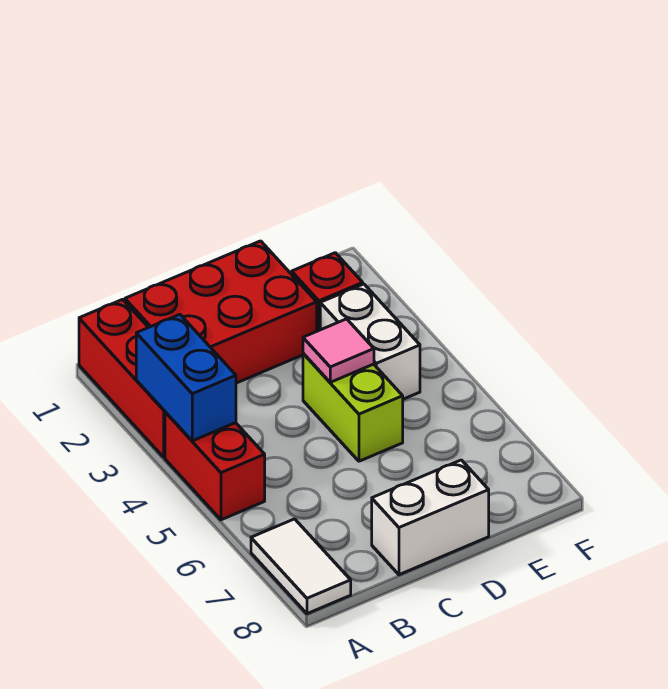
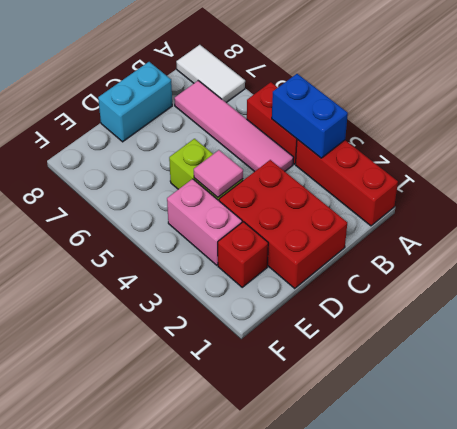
red brick B1:D2 level 1 -> red brick C1:D3 level 1
none -> pink tile B4:B7 level 1
white brick C8:D8 level 1 -> cyan brick C8:D8 level 1
white brick E3:E4 level 1 -> pink brick E3:E4 level 1

